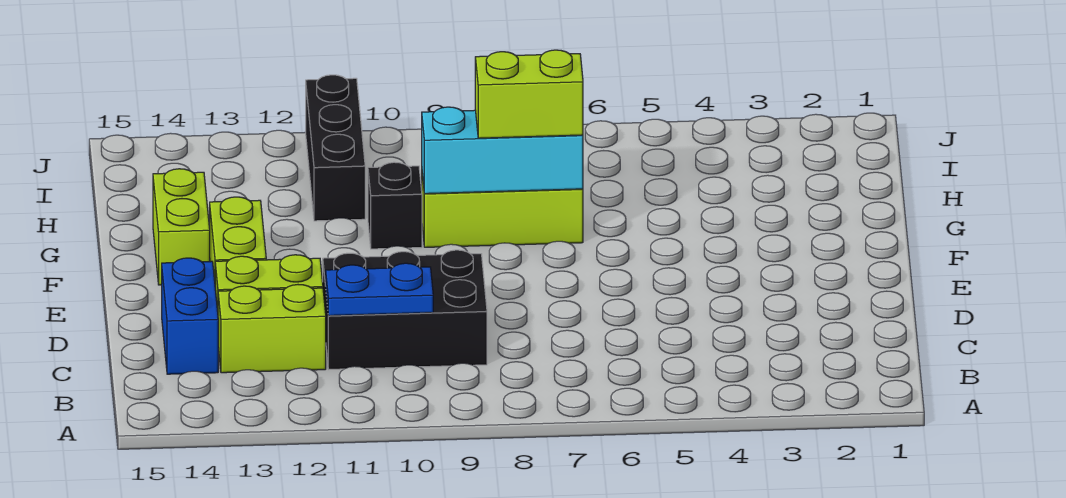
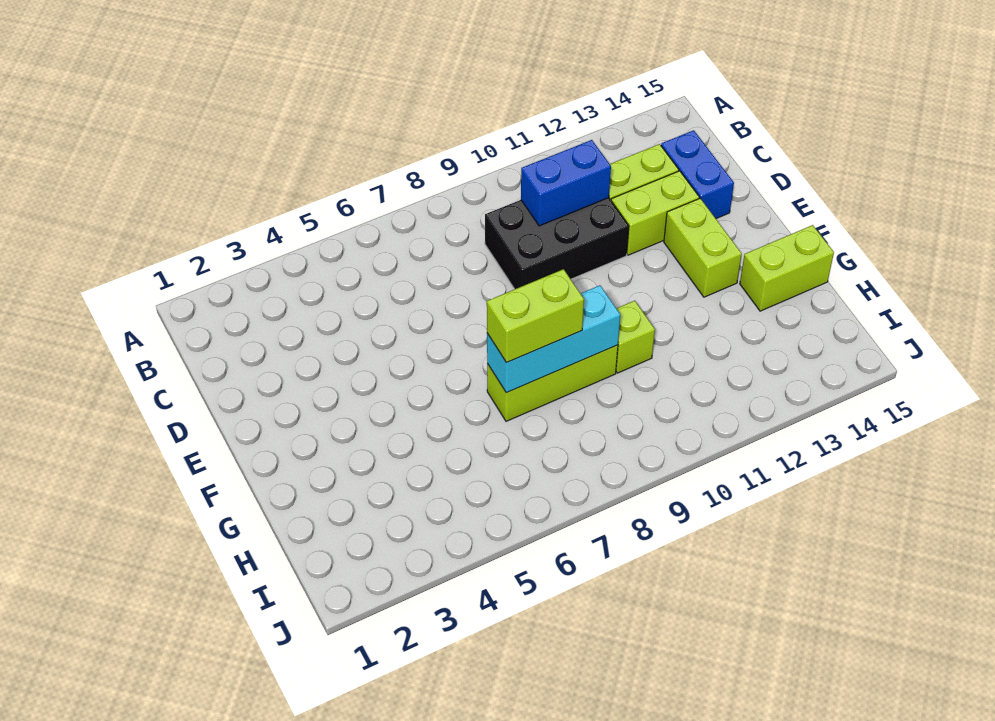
blue plate C10:C11 level 2 -> blue brick C10:C11 level 2
lime brick F14:G14 level 1 -> lime brick G14:G15 level 1
black brick G10 level 1 -> lime brick G10 level 1
black brick H11:J11 level 1 -> none

